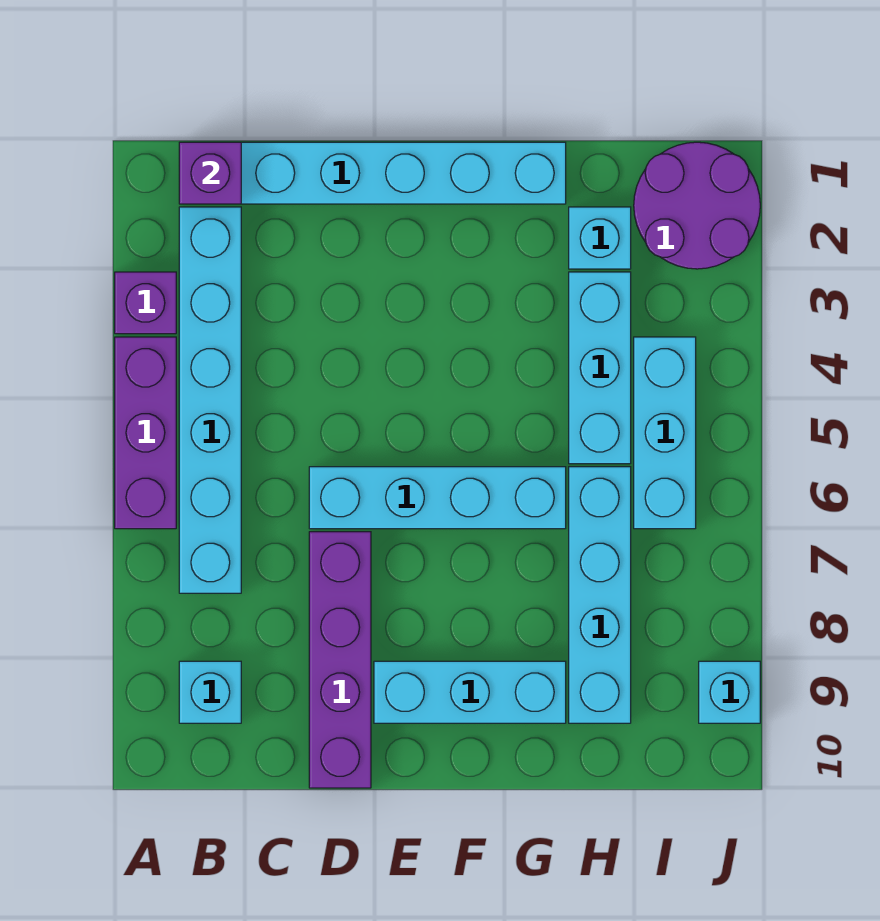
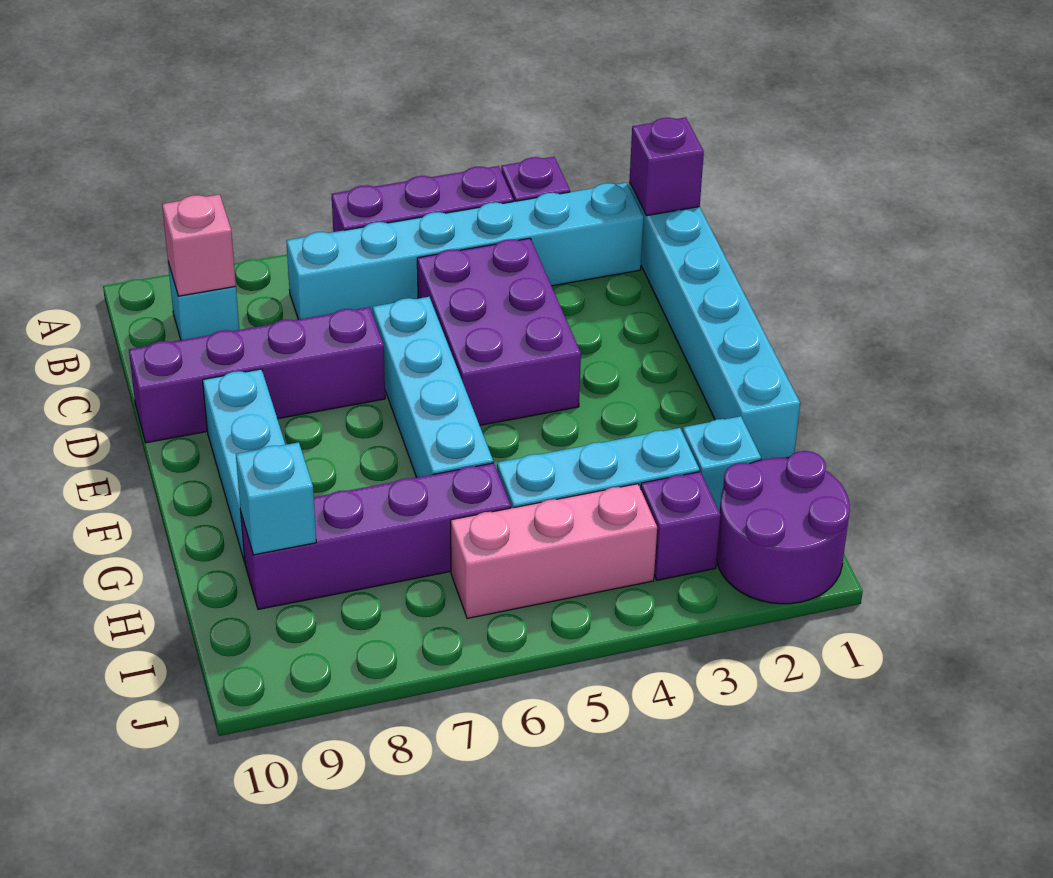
none -> pink brick B9 level 2
none -> purple brick C4:E5 level 1
cyan brick H6:H9 level 1 -> purple brick H6:H9 level 1
none -> purple brick I3 level 1
cyan brick I4:I6 level 1 -> pink brick I4:I6 level 1
cyan brick J9 level 1 -> cyan brick H9 level 2

